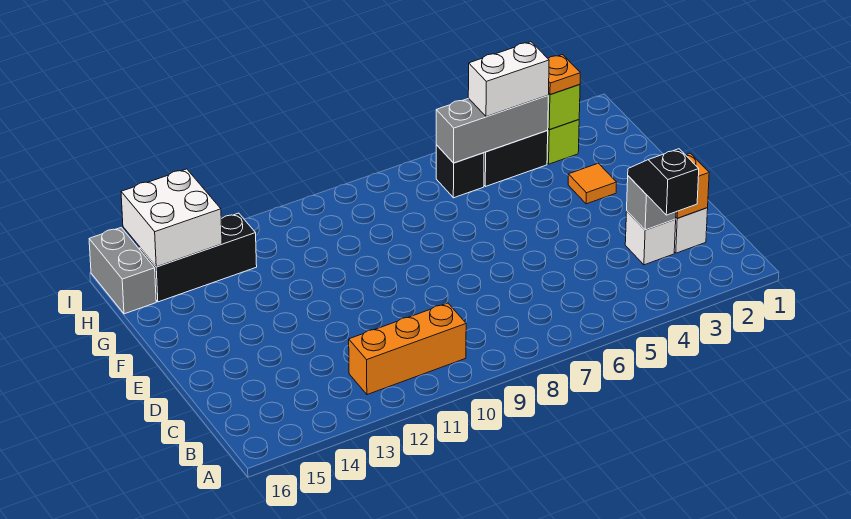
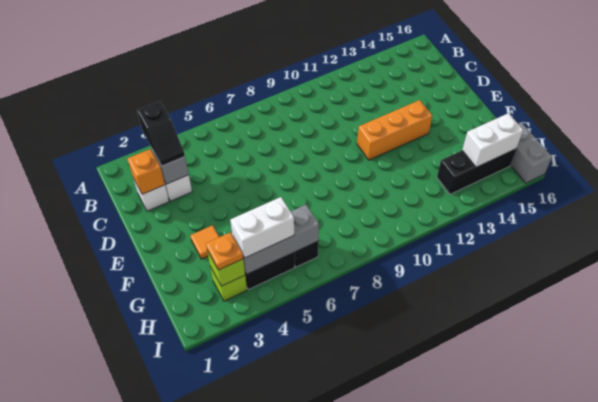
orange brick B10:B12 level 1 -> orange brick E11:E13 level 1
white brick H14:I15 level 2 -> white brick H14:H15 level 2

